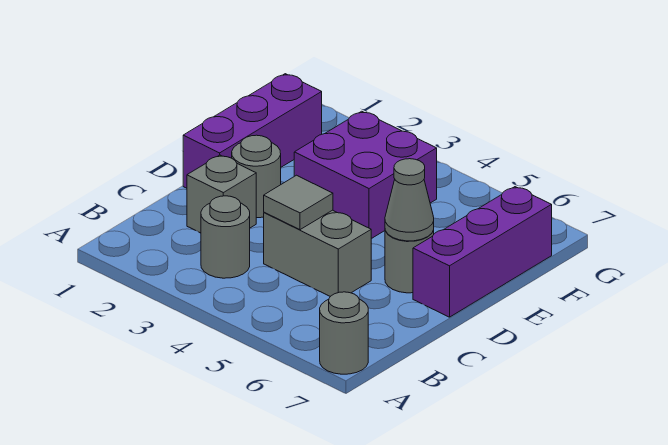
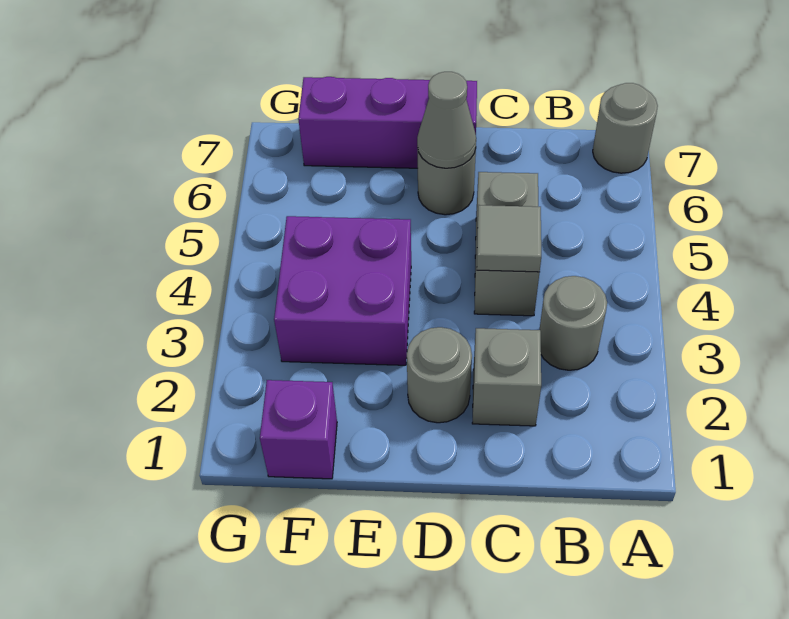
purple brick D1:F1 level 1 -> purple brick F1 level 1

